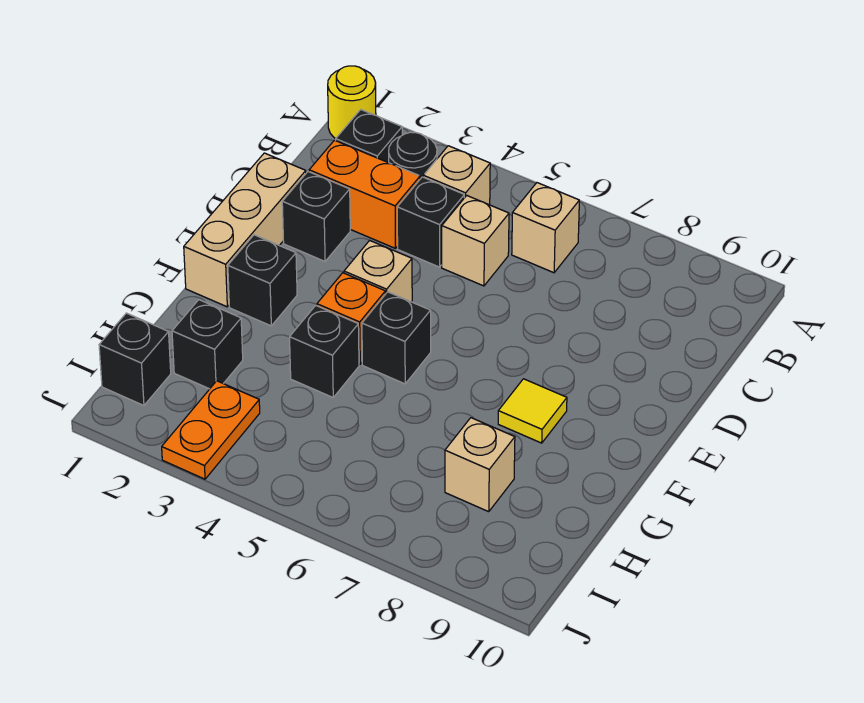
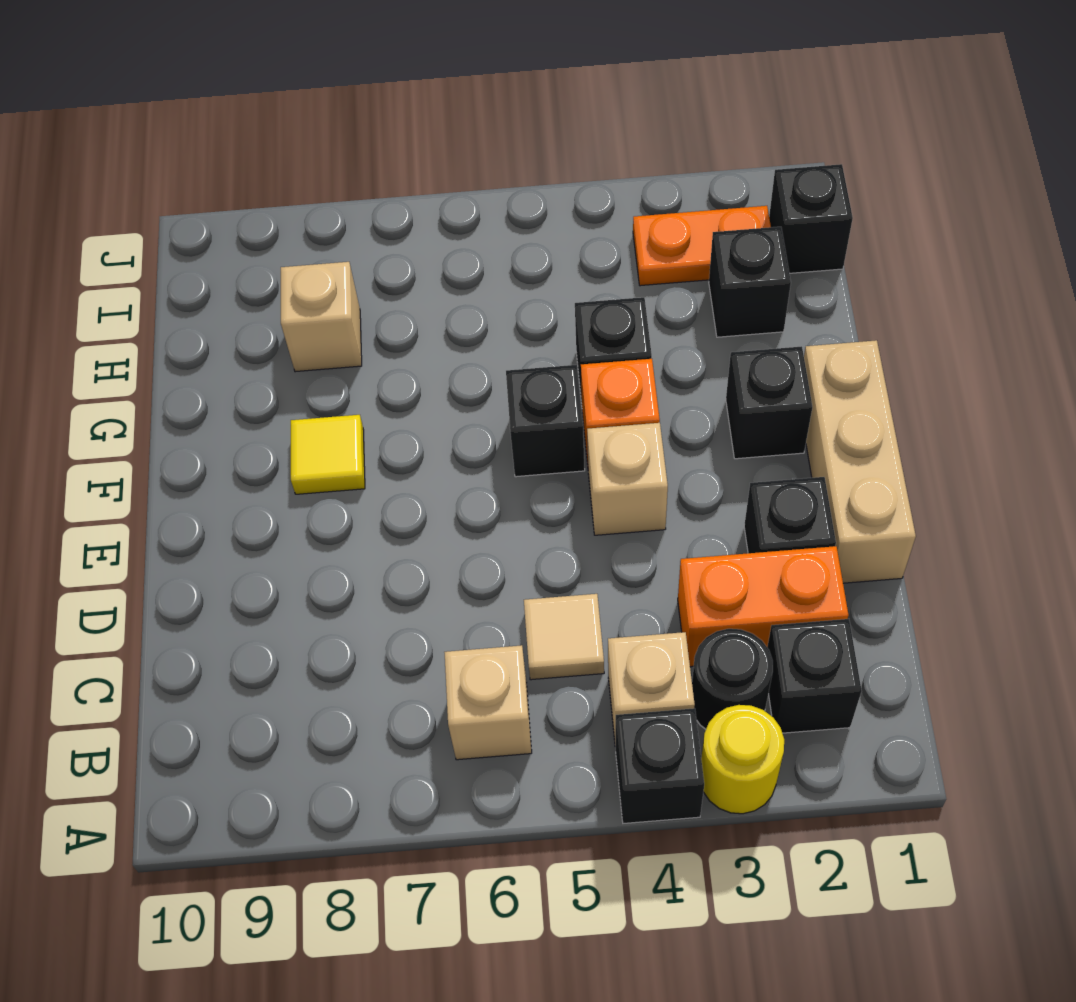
yellow round brick A1 level 1 -> yellow round brick A3 level 1
black brick C4 level 1 -> black brick A4 level 1
tan brick C5 level 1 -> tan tile C5 level 1
orange plate I3:J3 level 1 -> orange plate I2:I3 level 1

